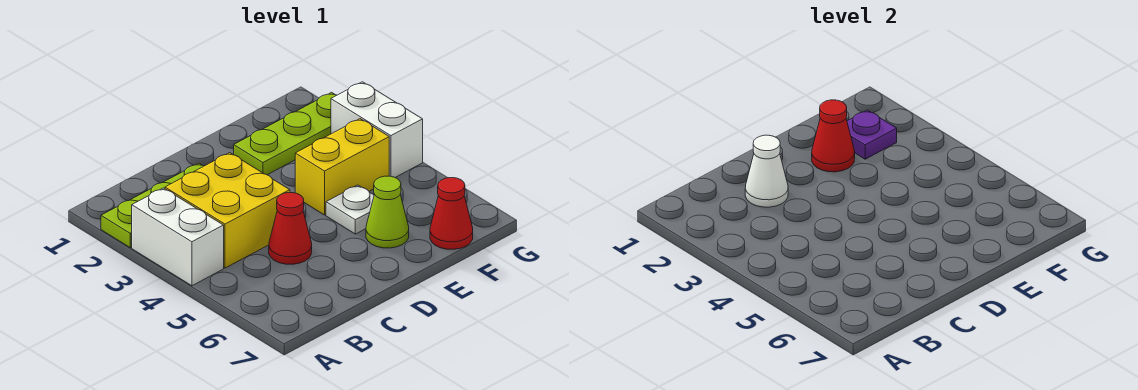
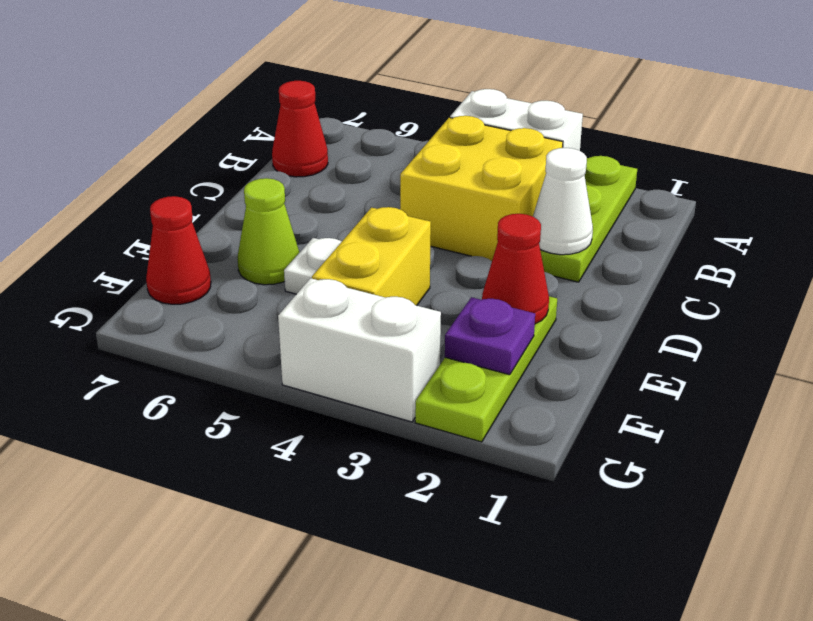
red cone C5 level 1 -> red cone B7 level 1

